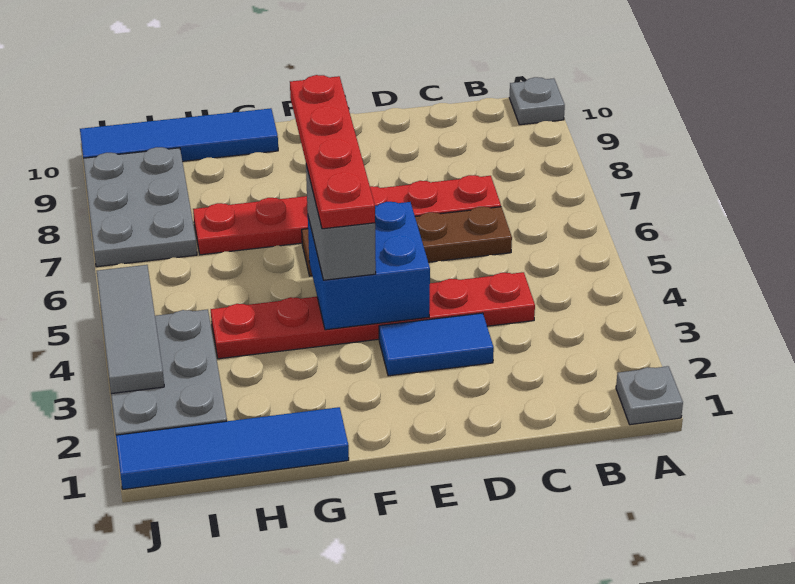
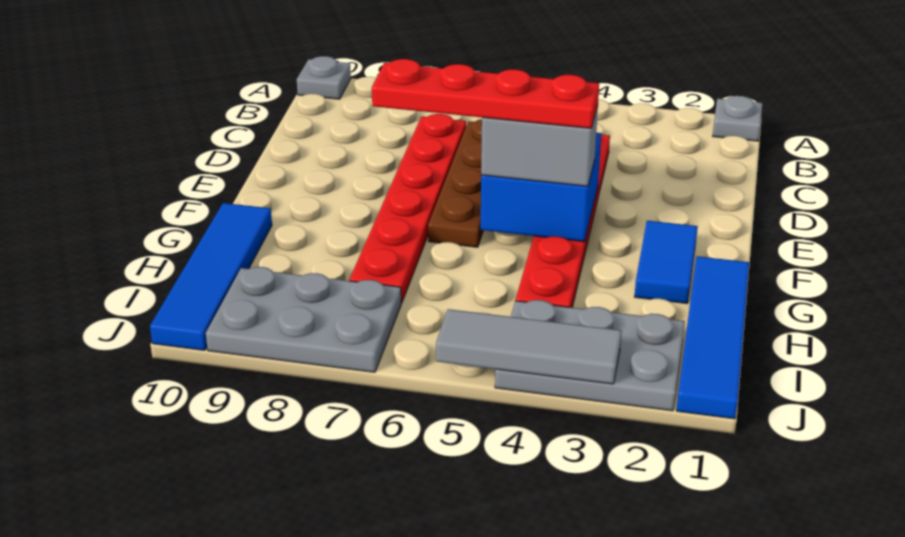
blue tile D3:E3 level 1 -> blue tile F2:G2 level 1

